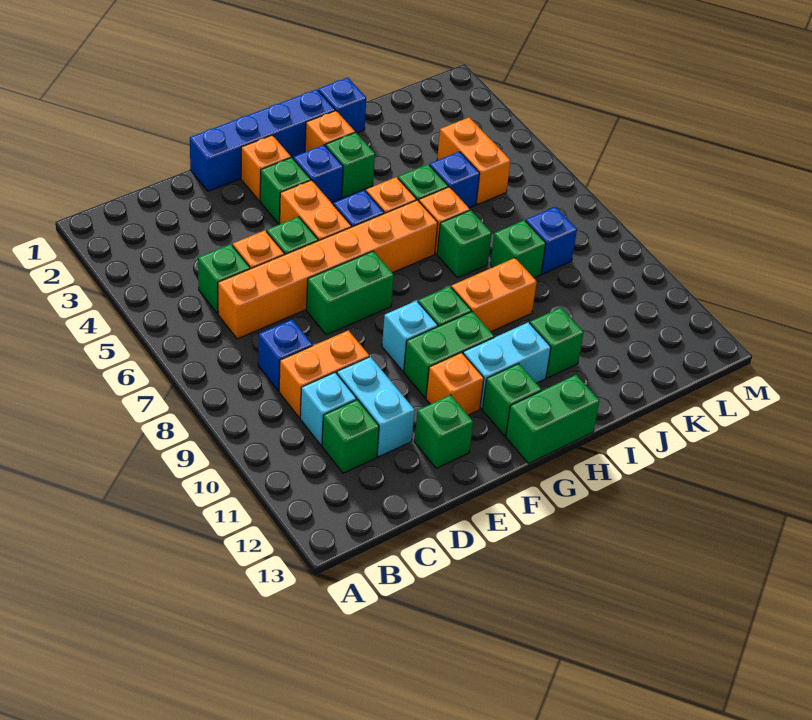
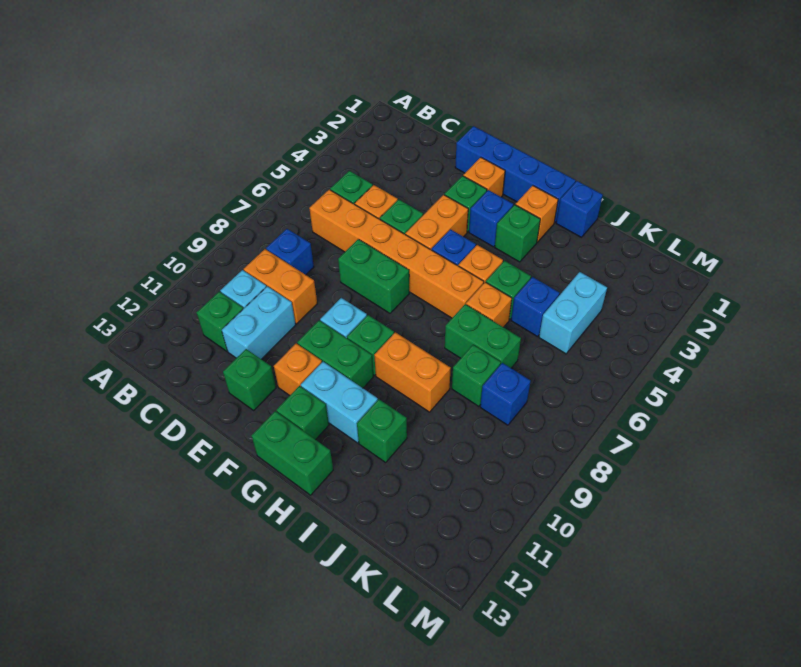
green brick I7 level 1 -> green brick I7:J7 level 1
orange brick K4:K5 level 1 -> cyan brick K4:K5 level 1

